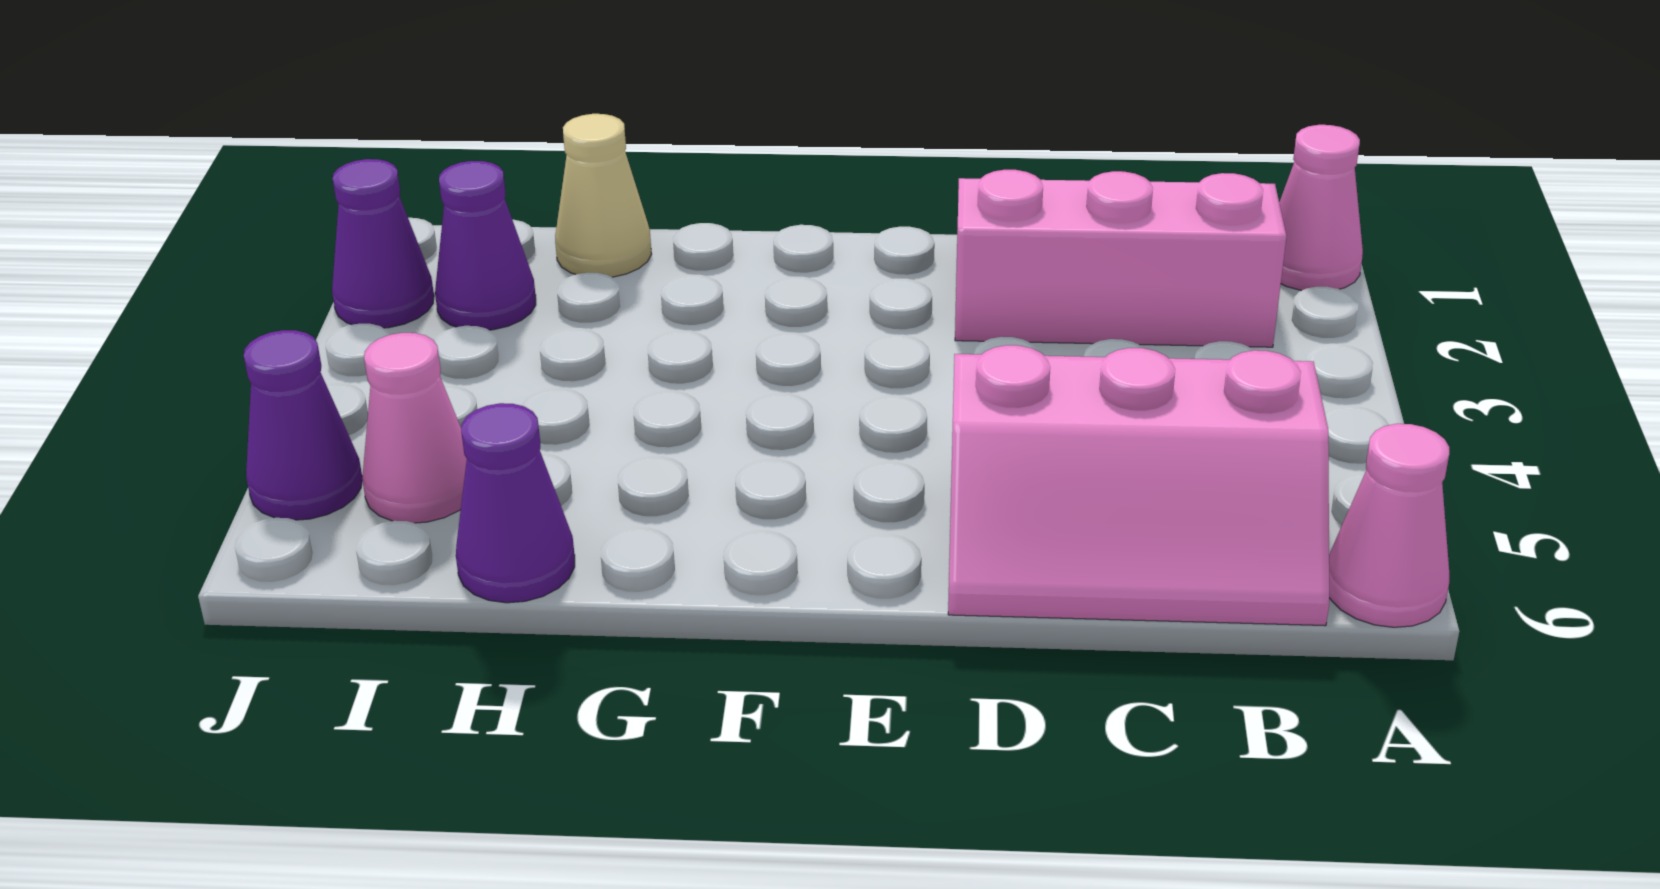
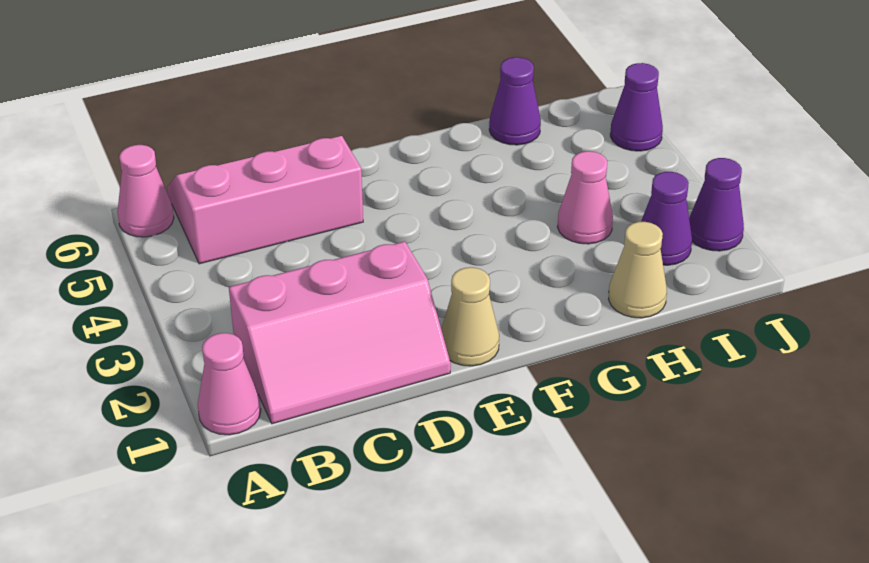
none -> tan cone E1 level 1
pink cone I5 level 1 -> pink cone H3 level 1

